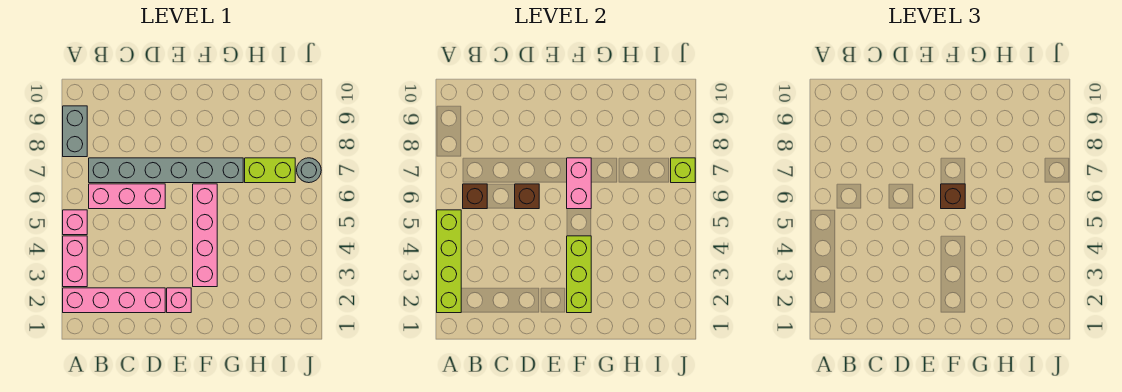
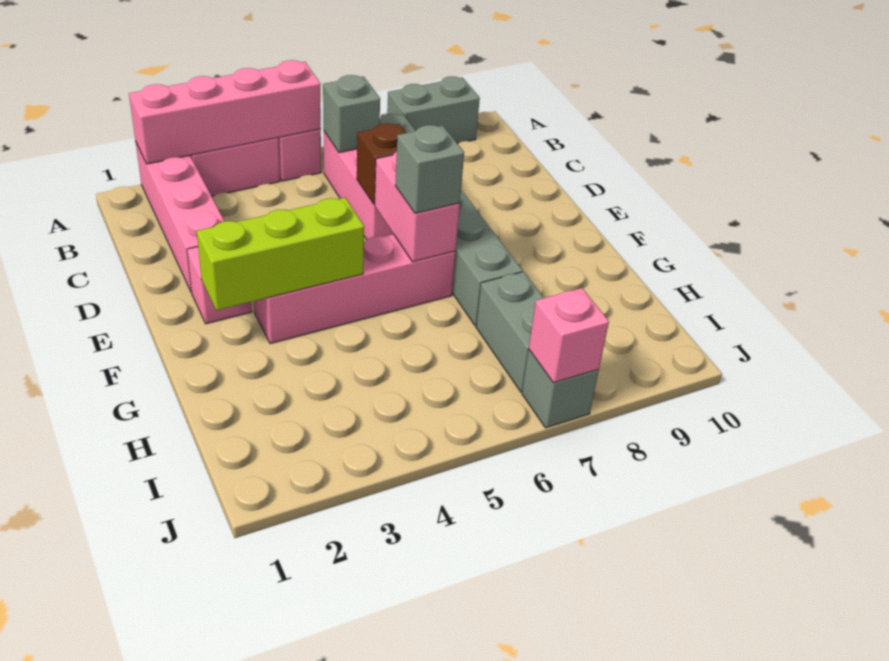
lime brick A2:A5 level 2 -> pink brick A2:A5 level 2
brown brick B6 level 2 -> grey brick B6 level 2
pink brick F6:F7 level 2 -> pink brick E6:F6 level 2
brown brick F6 level 3 -> grey brick F6 level 3
lime brick H7:I7 level 1 -> grey brick H7:I7 level 1
grey round brick J7 level 1 -> grey brick J7 level 1
lime brick J7 level 2 -> pink brick J7 level 2

